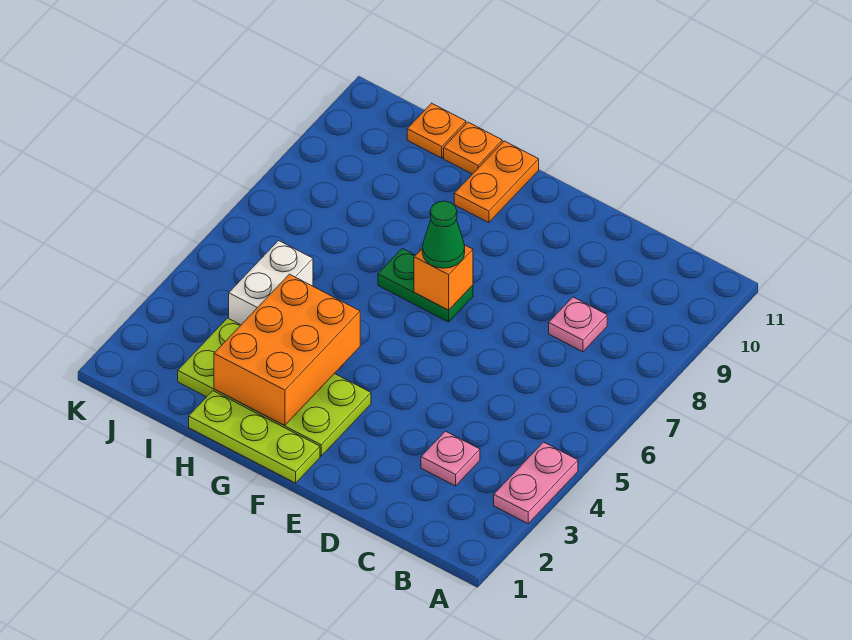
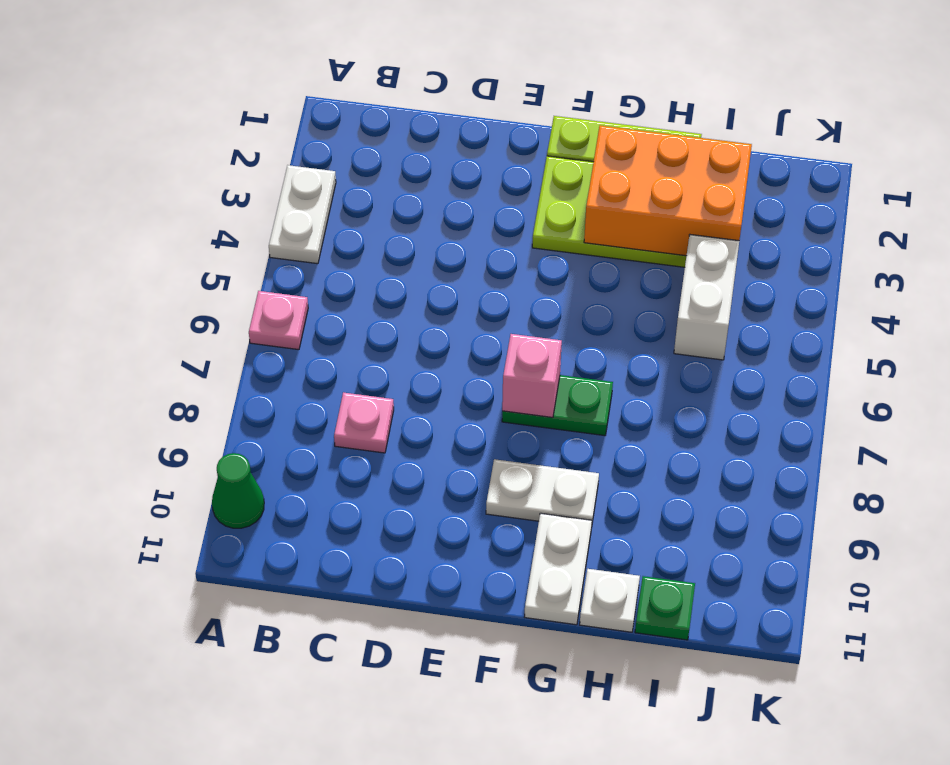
pink plate A3:A4 level 1 -> white plate A3:A4 level 1
pink plate C3 level 1 -> pink plate A6 level 1
orange brick F7 level 2 -> pink brick F7 level 2
green cone F7 level 3 -> green cone A10 level 1
none -> white plate F9:G9 level 1
orange brick G2:H4 level 2 -> orange brick G2:I3 level 2
orange plate G10:G11 level 1 -> white plate G10:G11 level 1
orange plate H11 level 1 -> white plate H11 level 1
orange plate I11 level 1 -> green plate I11 level 1

